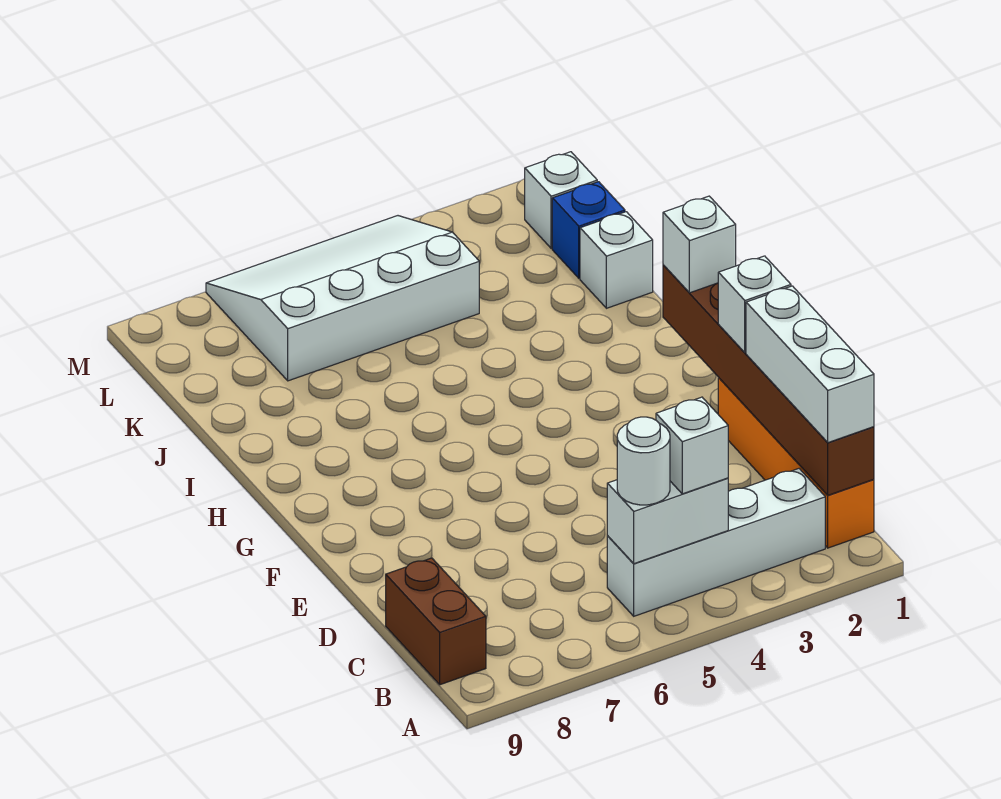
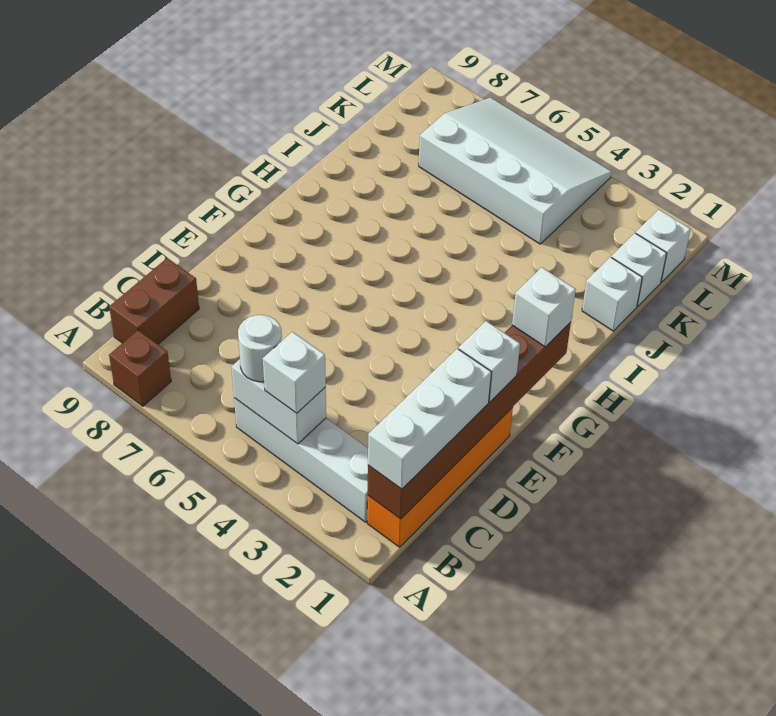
none -> brown brick A8 level 1
blue brick K1 level 1 -> white brick K1 level 1

